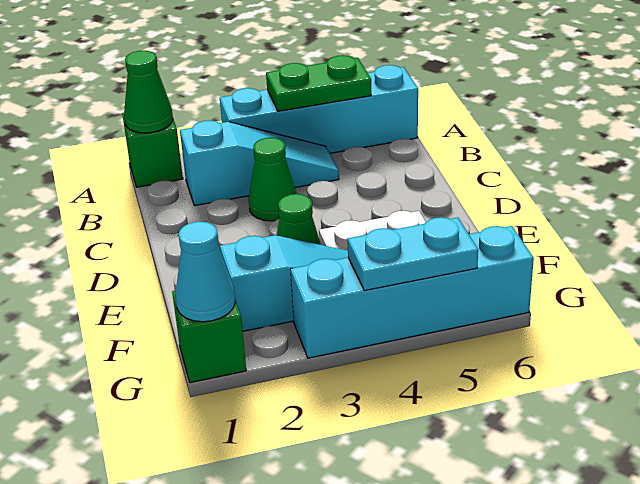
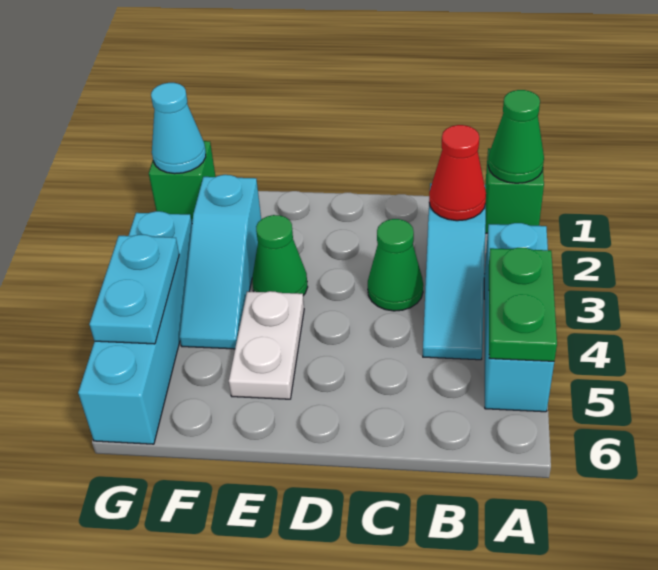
cyan brick A3:A6 level 1 -> cyan brick A3:A5 level 1
none -> red cone B2 level 2

